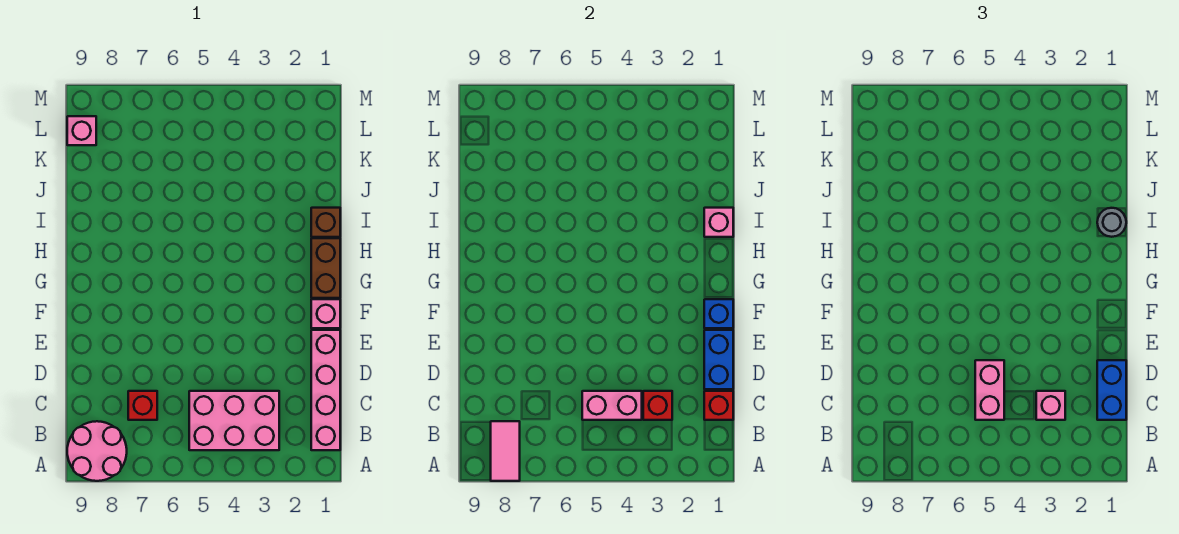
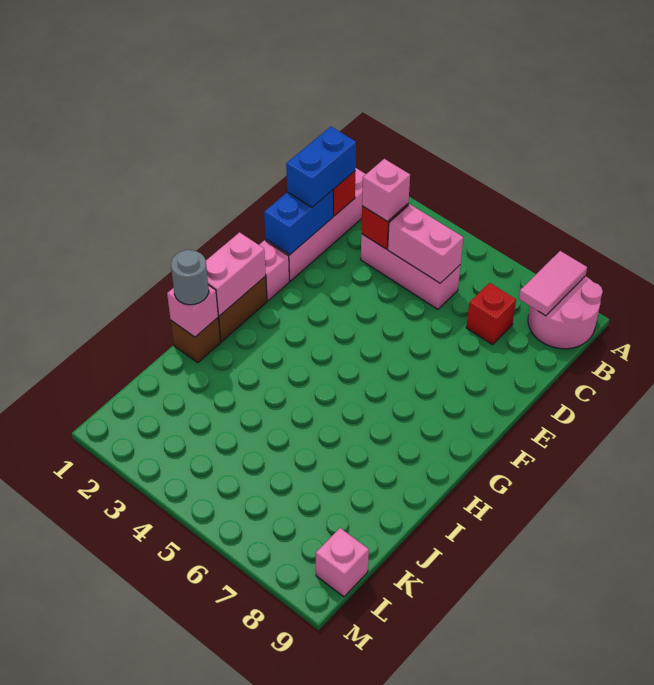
pink brick B3:C5 level 1 -> pink brick C3:C5 level 1
pink brick C5:D5 level 3 -> pink brick G1:H1 level 2
blue brick F1 level 2 -> none

